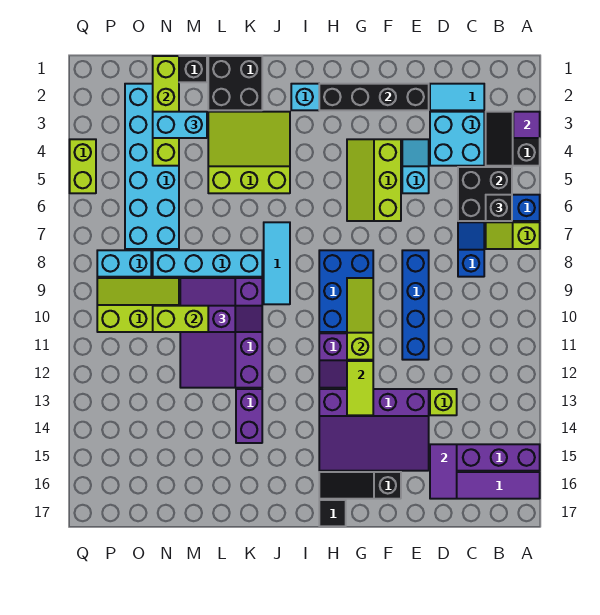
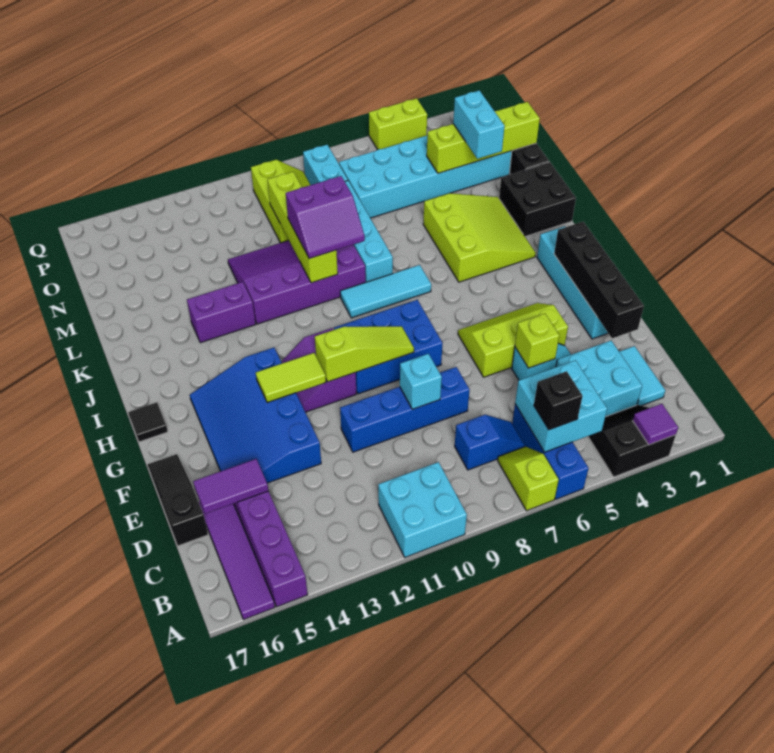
none -> cyan brick A10:B11 level 1
black brick B5:C6 level 2 -> cyan brick B5:C6 level 2
lime brick D13 level 1 -> lime brick E5 level 2
none -> cyan brick E9 level 2
purple slope E13:H15 level 1 top 13 -> blue slope E13:H15 level 1 top 13
black slope F16:H16 level 1 top F -> black slope D17:F17 level 1 top D
purple slope K10:L10 level 3 top L -> purple slope K9:L10 level 3 top L

